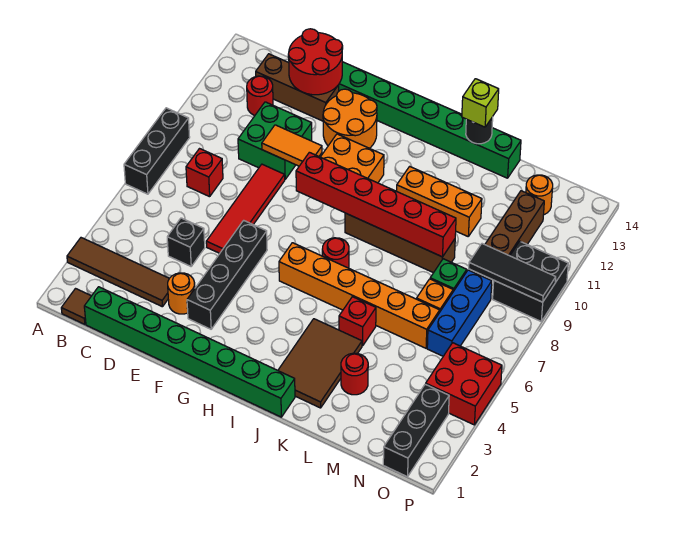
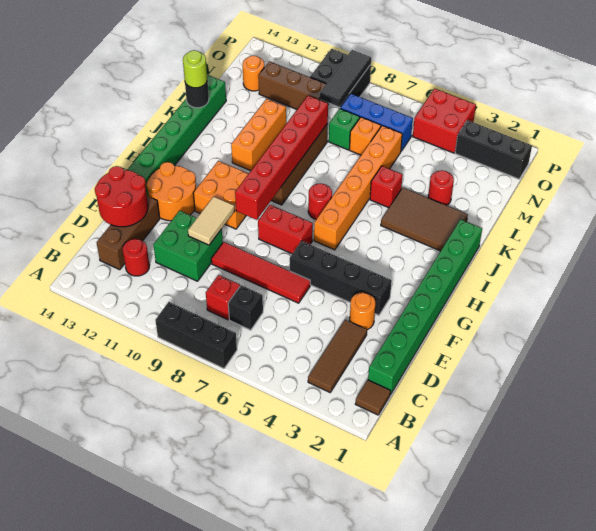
brown tile A3:D3 level 1 -> brown tile B3:D3 level 1
black brick D5 level 1 -> black brick C7 level 1
orange tile E10:F10 level 2 -> tan tile E10:F10 level 2
none -> red brick G7:G8 level 1
lime brick K14 level 3 -> lime round brick K14 level 3

